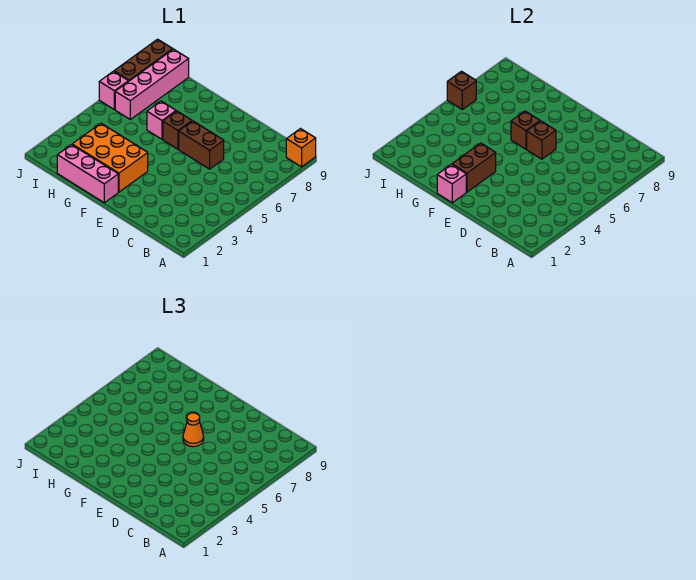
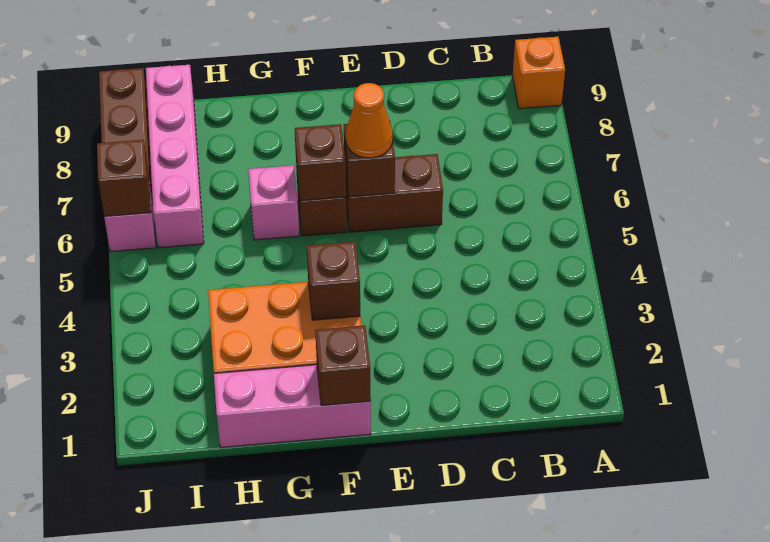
pink brick F1 level 2 -> brown brick F1 level 2
brown brick F2:F3 level 2 -> brown brick F3 level 2

